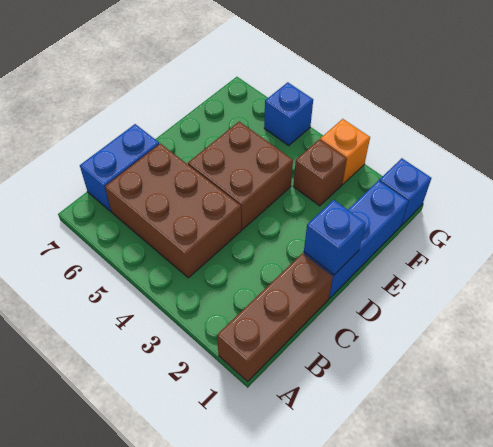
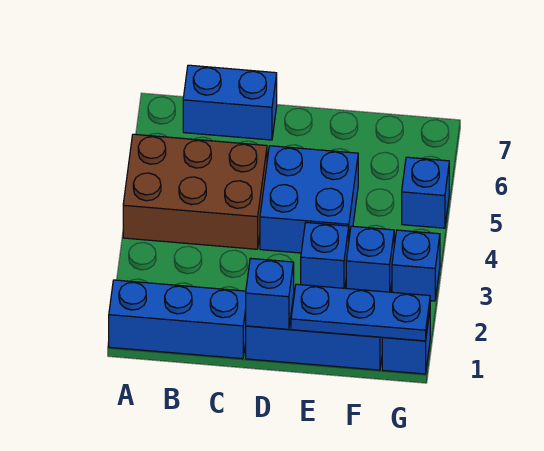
brown brick A1:C1 level 1 -> blue brick A1:C1 level 1
brown brick B4:C6 level 1 -> brown brick A4:C5 level 1
brown brick D4:E5 level 1 -> blue brick D4:E5 level 1
none -> blue plate E1:G1 level 2
none -> blue brick E3 level 1
brown brick F3 level 1 -> blue brick F3 level 1
orange brick G3 level 1 -> blue brick G3 level 1

